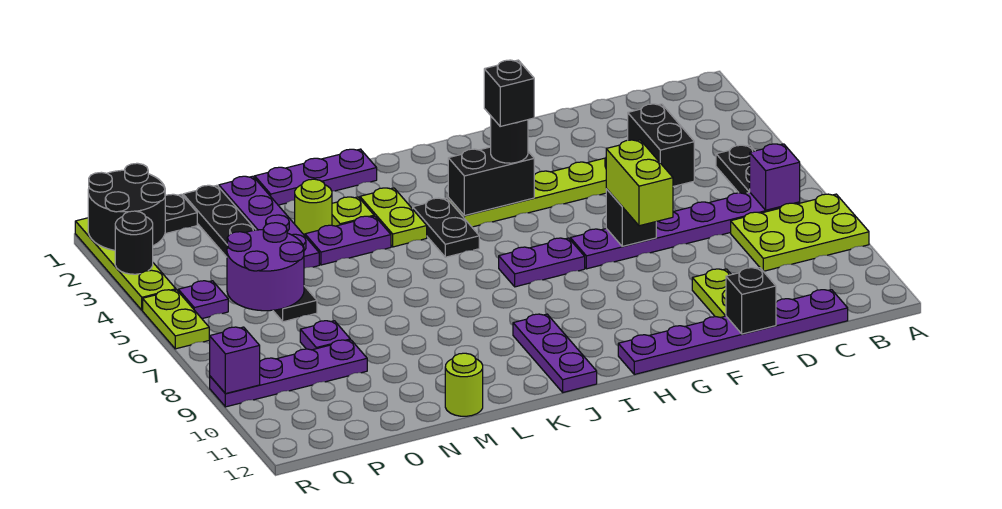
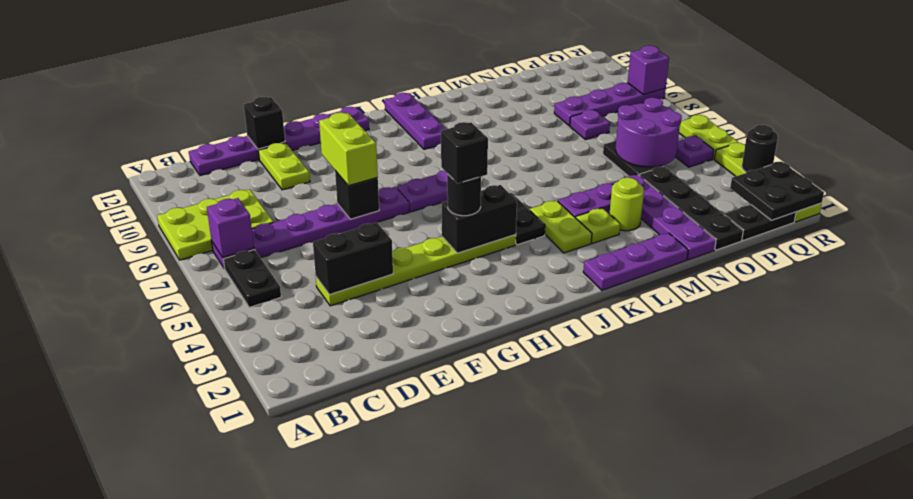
black brick D4:D5 level 2 -> black brick D4:E4 level 2
lime round brick M12 level 1 -> none
black round brick Q1:R2 level 2 -> black plate Q1:R2 level 2

